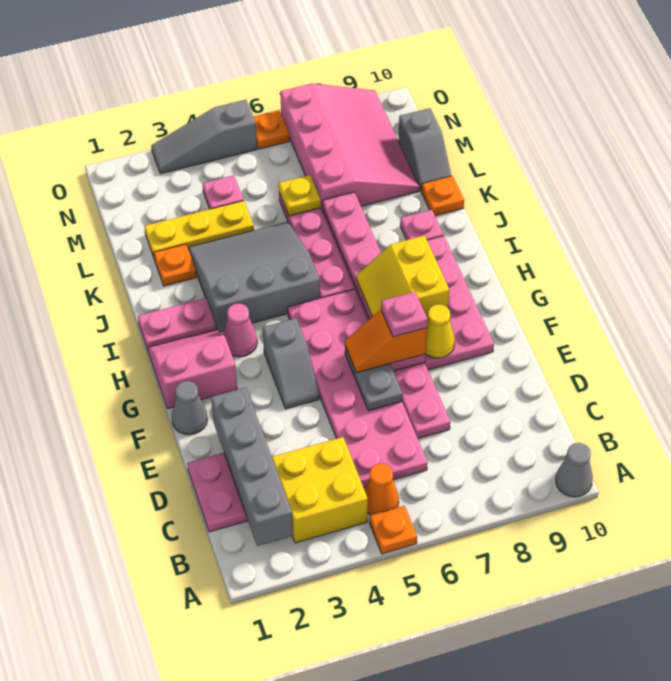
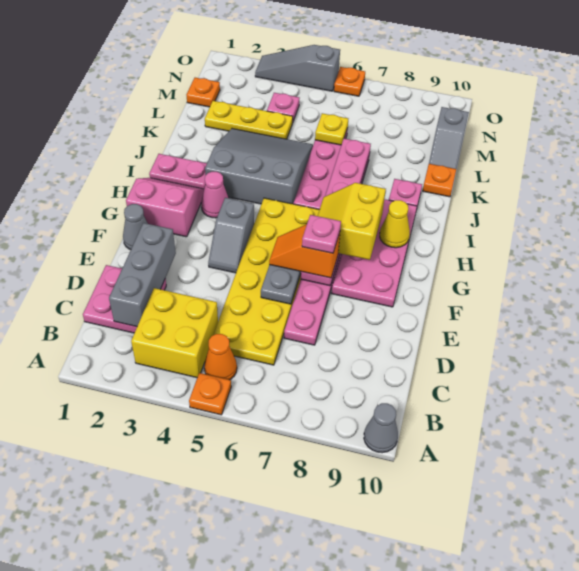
grey brick B2:E2 level 2 -> grey brick C2:E2 level 2
pink plate C5:H6 level 1 -> yellow plate C5:H6 level 1
yellow cone F8 level 2 -> yellow cone H9 level 2
orange plate K2 level 1 -> orange plate M1 level 1
pink slope L7:O9 level 1 top 7 -> none

